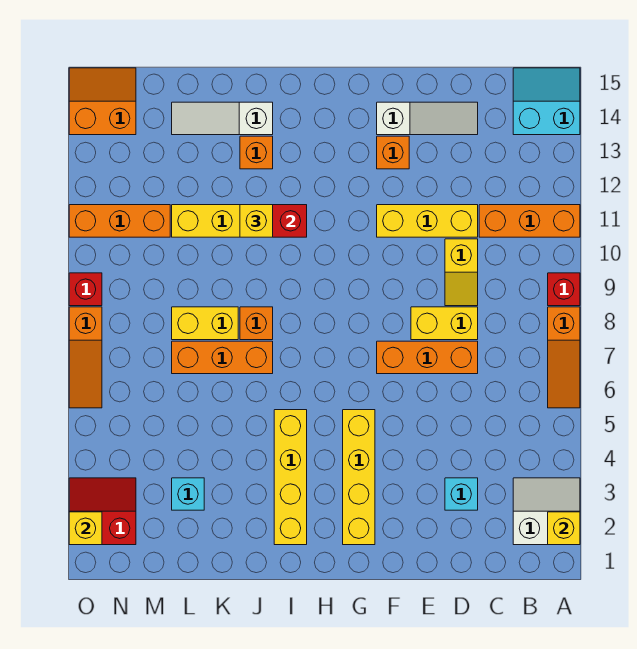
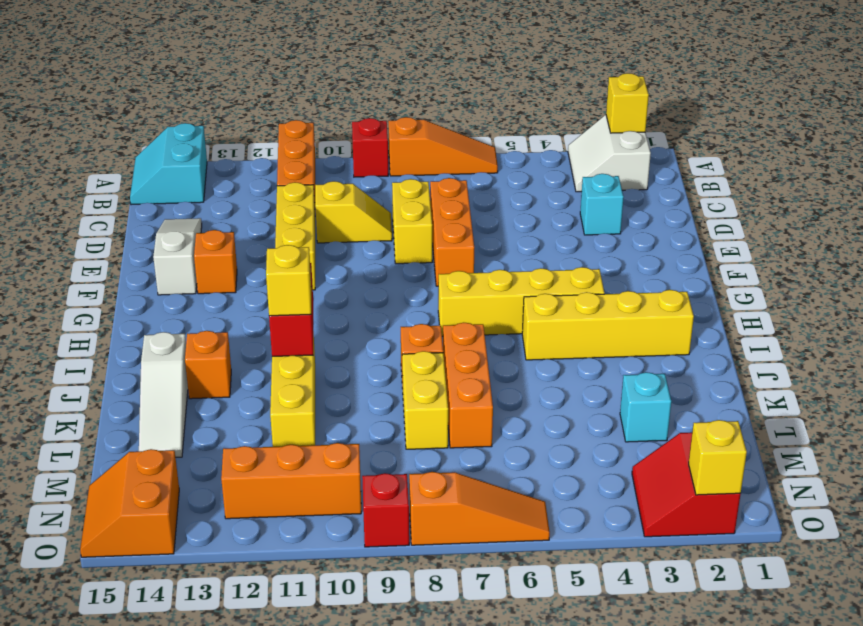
yellow brick G2:G5 level 1 -> yellow brick H4:H7 level 1
orange brick M11:O11 level 1 -> orange brick N10:N12 level 1

